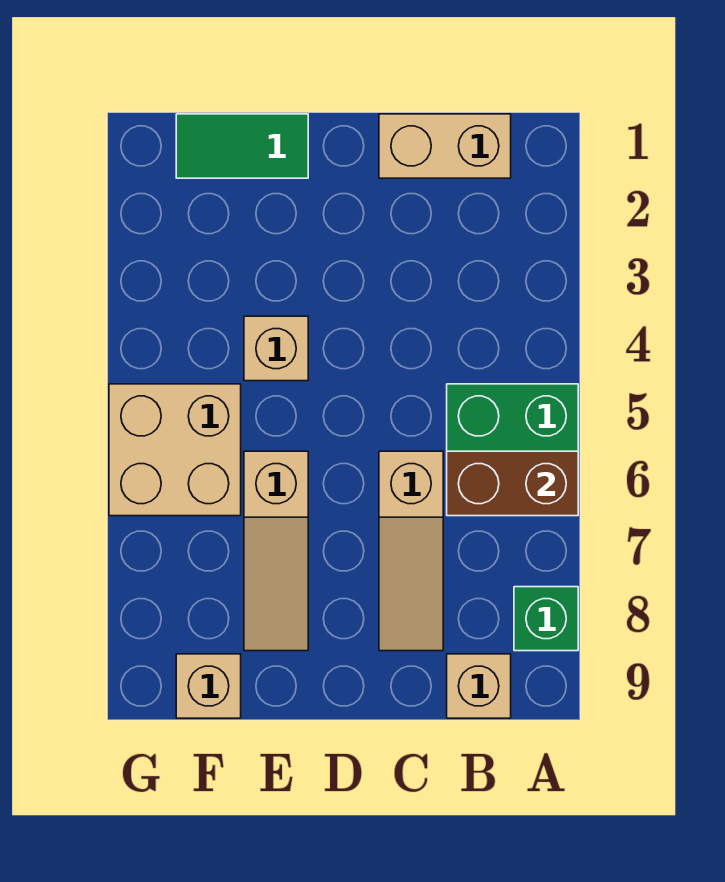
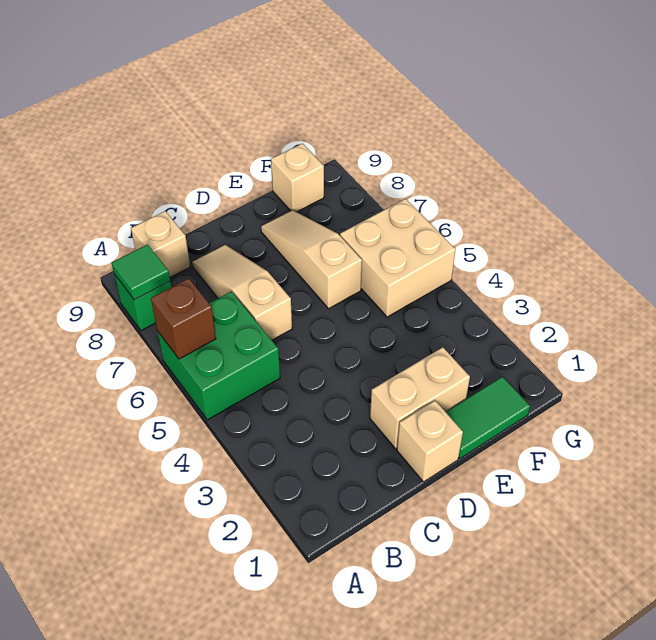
brown brick A6:B6 level 2 -> brown brick A6 level 2
none -> green tile A8 level 2
tan brick B1:C1 level 1 -> tan brick D2:E2 level 1
tan brick E4 level 1 -> tan brick D1 level 1

